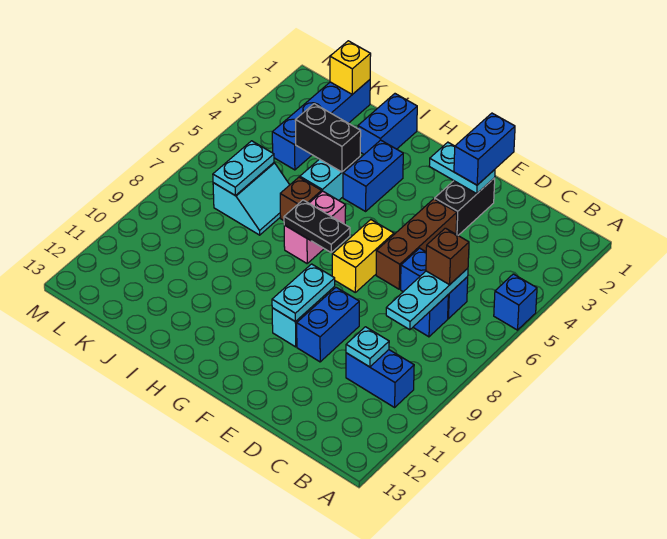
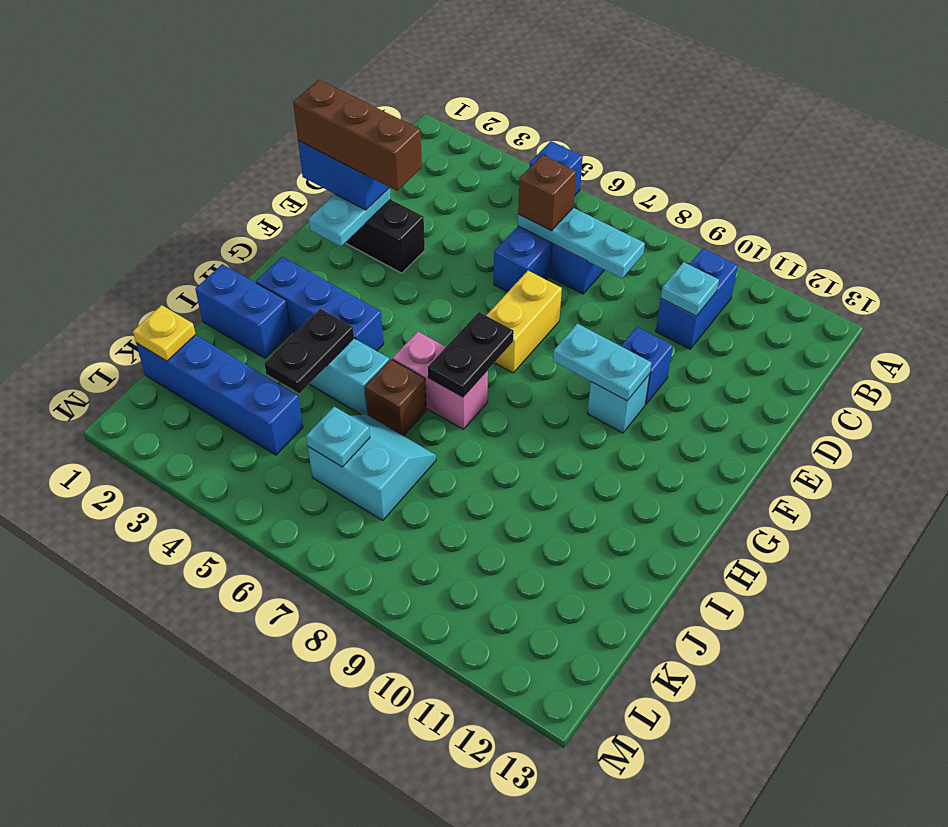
brown brick E4:E6 level 1 -> brown brick E1:E3 level 4
blue brick E9:E10 level 1 -> blue brick E10 level 1
yellow brick F6:F7 level 1 -> yellow brick E7:F7 level 1
blue brick H3:H4 level 1 -> blue brick H2:H4 level 1
black brick I4:J4 level 2 -> black plate I4:J4 level 2
yellow brick K1 level 2 -> yellow plate K1 level 2
cyan plate K6:K7 level 2 -> cyan plate K6 level 2

